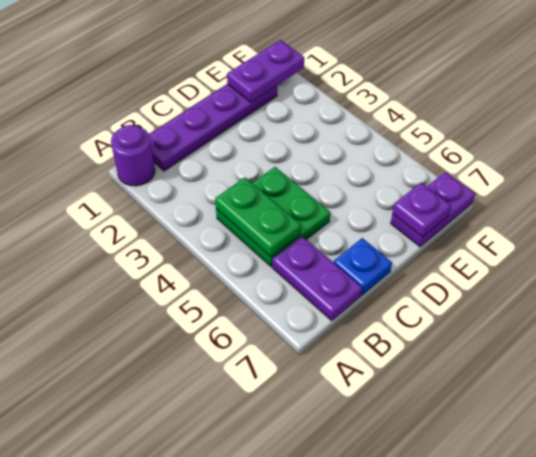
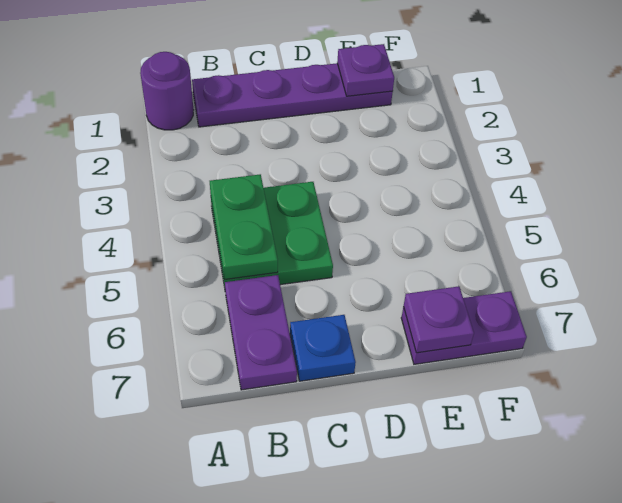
purple plate E1:F1 level 2 -> purple plate E1 level 2

